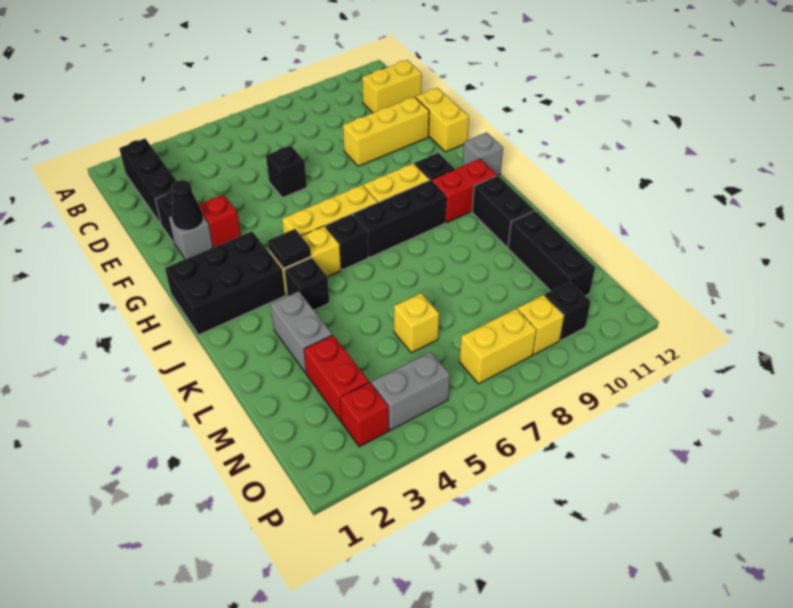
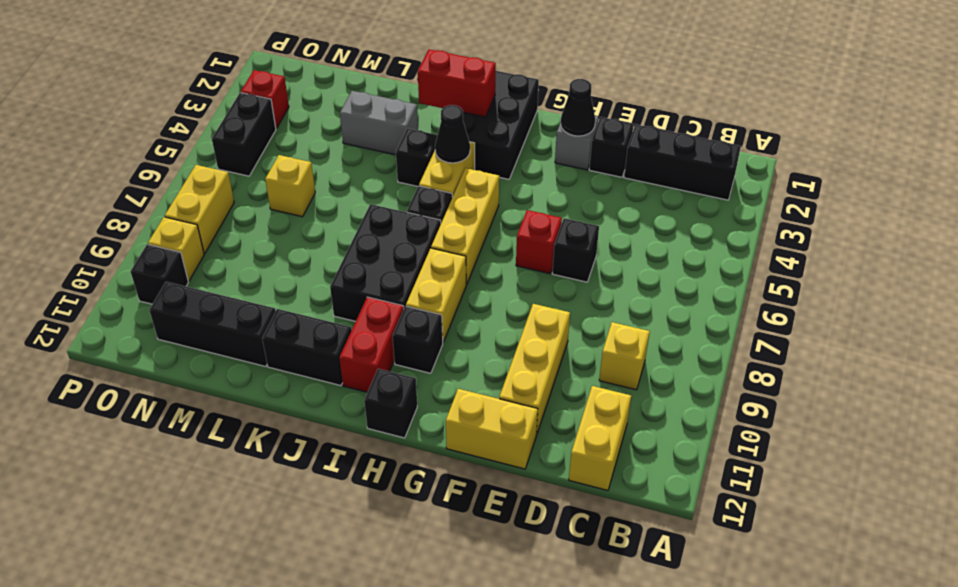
none -> yellow brick C9 level 1
red brick F3 level 1 -> red brick F6 level 1
grey brick H12 level 1 -> black brick H12 level 1
black tile I4 level 2 -> black cone I4 level 2
black brick I7:I9 level 1 -> black brick I7:J9 level 1
red brick M3:N3 level 1 -> red brick I2:J2 level 2
grey brick O4:O5 level 1 -> black brick O4:O5 level 1

